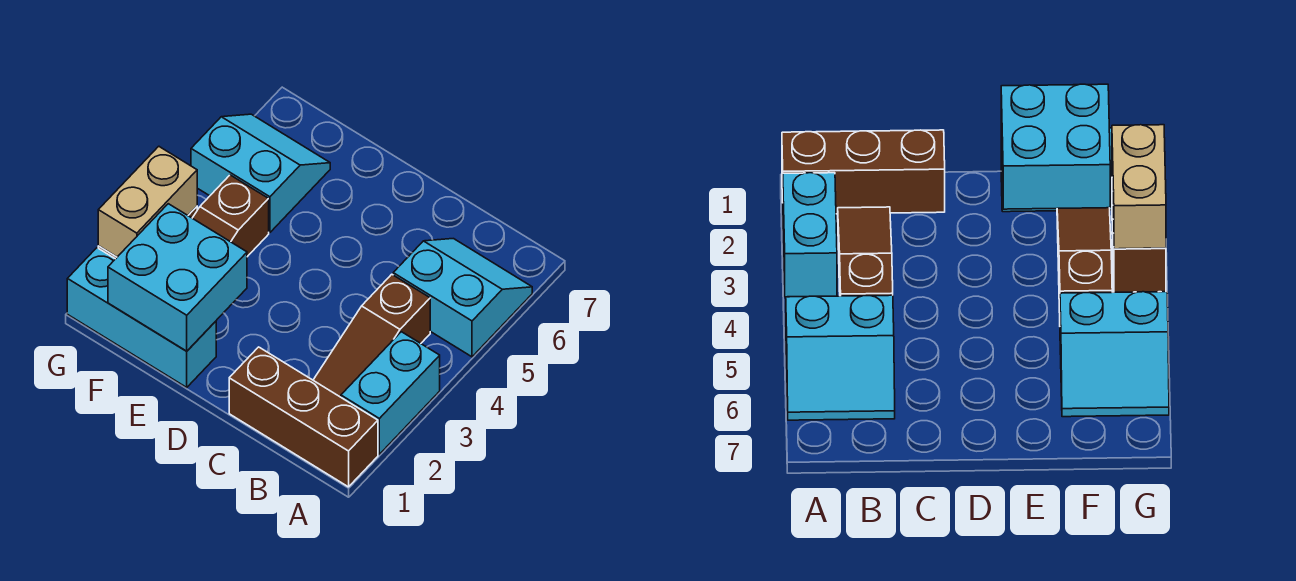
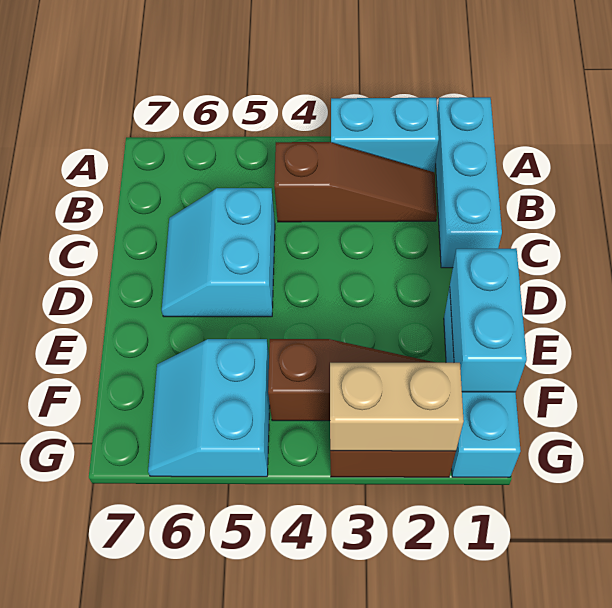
brown brick A1:C1 level 1 -> cyan brick A1:C1 level 1
cyan slope A5:B6 level 1 top 5 -> cyan slope C5:D6 level 1 top 5
cyan brick E1:F2 level 2 -> cyan brick E1:F1 level 2

